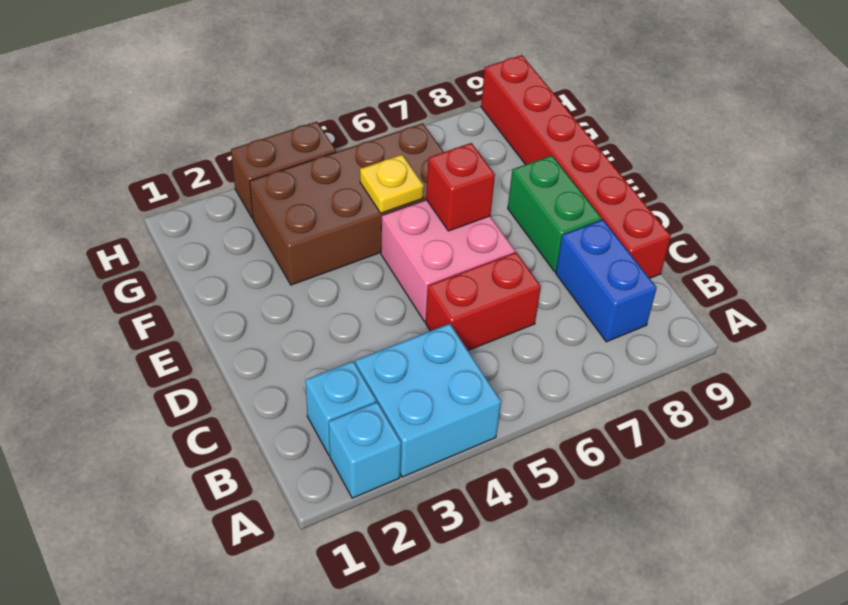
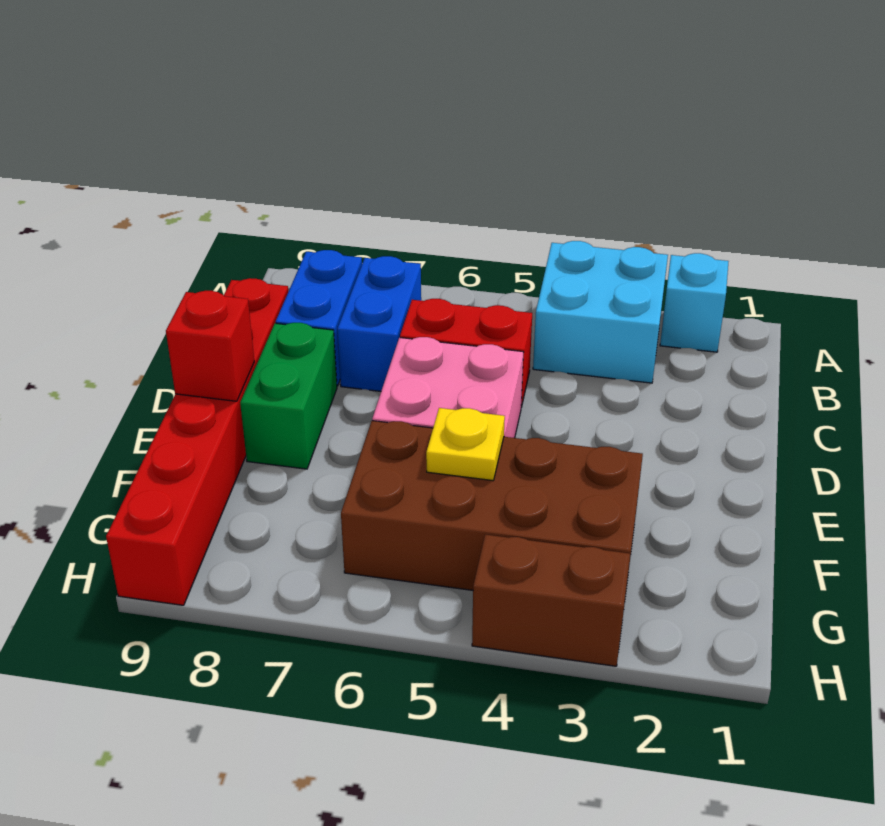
cyan brick B2 level 1 -> none
none -> blue brick B7:C7 level 1
red brick E6 level 2 -> red brick E9 level 2

